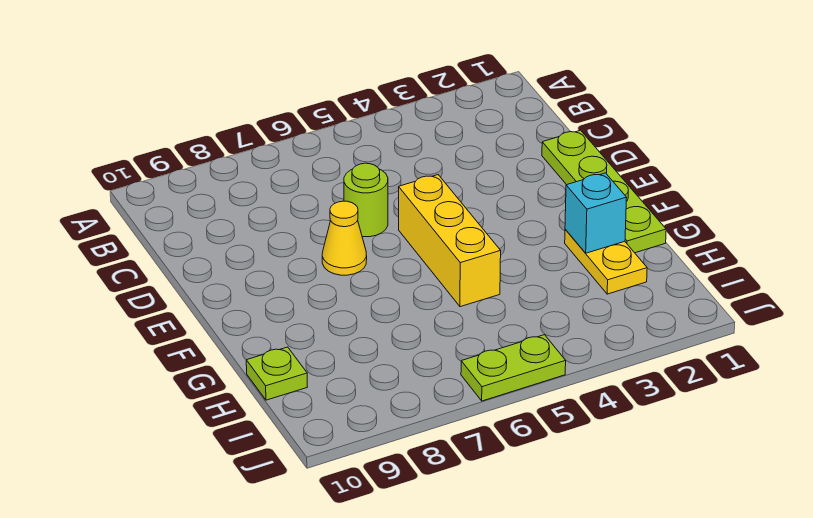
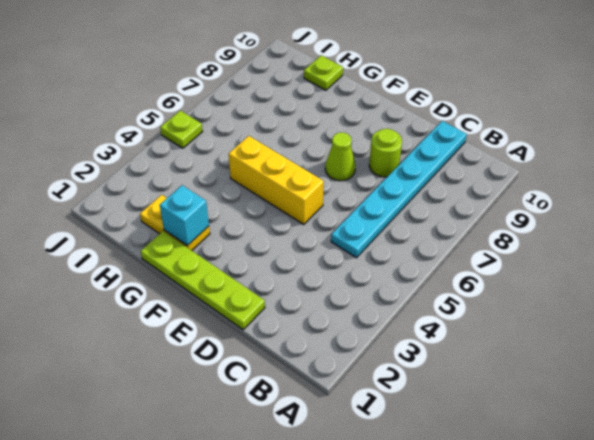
none -> cyan plate C5:C10 level 1
lime round brick D6 level 1 -> lime round brick D8 level 1
yellow cone E7 level 1 -> lime cone E7 level 1
lime plate J5:J6 level 1 -> lime plate J5 level 1

